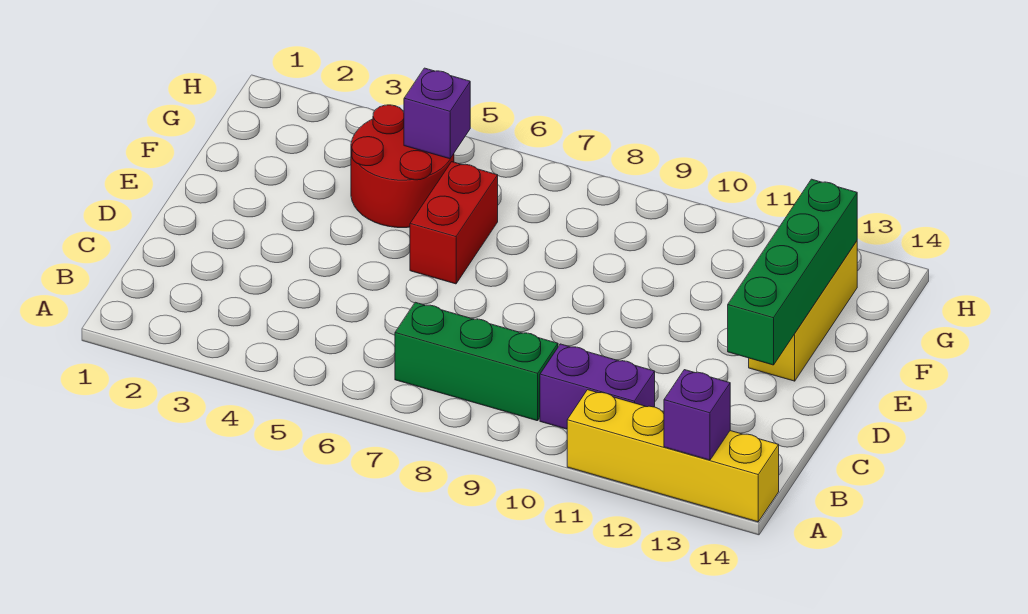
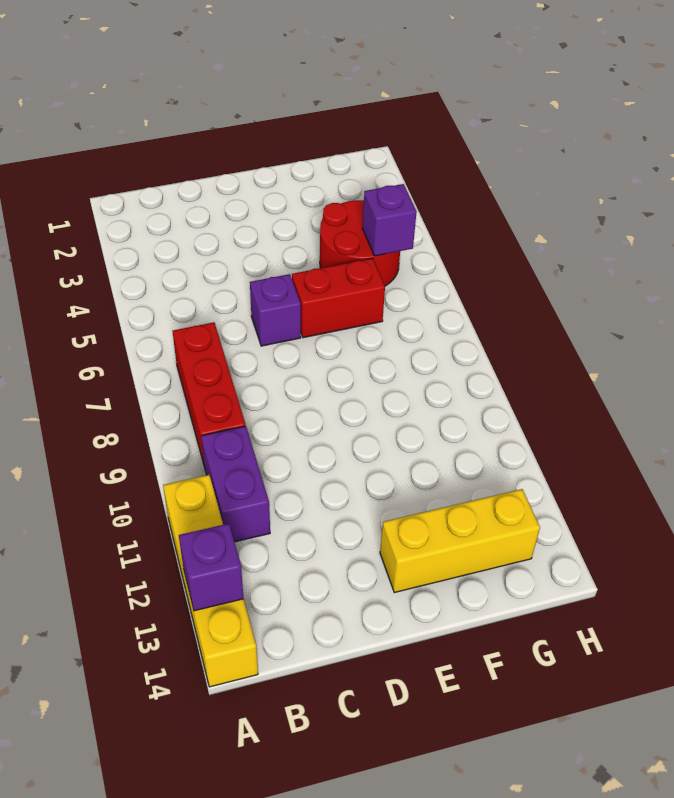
green brick B7:B9 level 1 -> red brick B7:B9 level 1
none -> purple brick D6 level 1
green brick D13:G13 level 2 -> none

